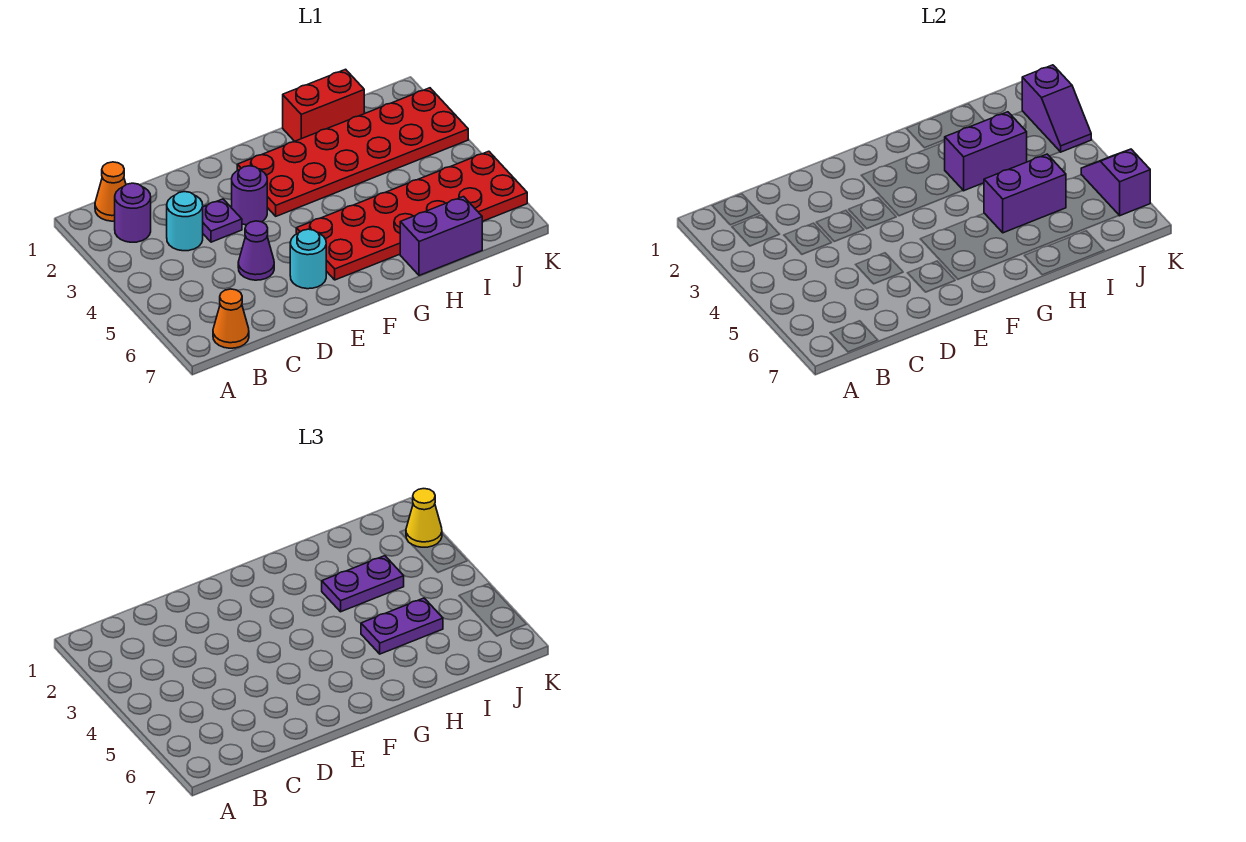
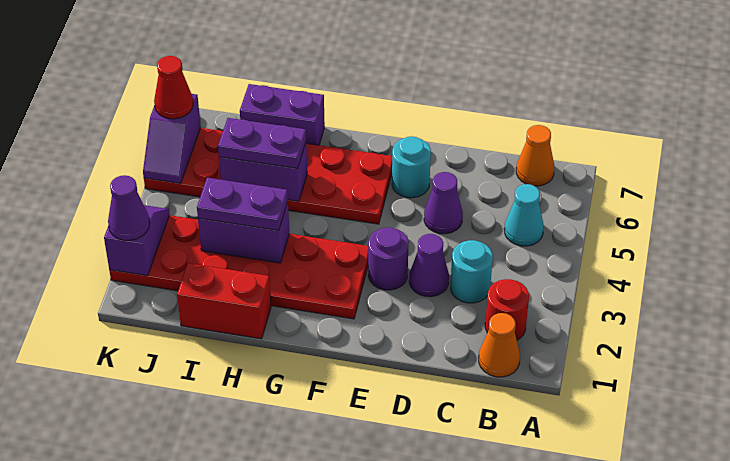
purple round brick B2 level 1 -> red round brick B2 level 1
none -> cyan cone B5 level 1
purple plate D3 level 1 -> purple cone D3 level 1
yellow cone K2 level 3 -> purple cone K2 level 3
none -> red cone K6 level 3

